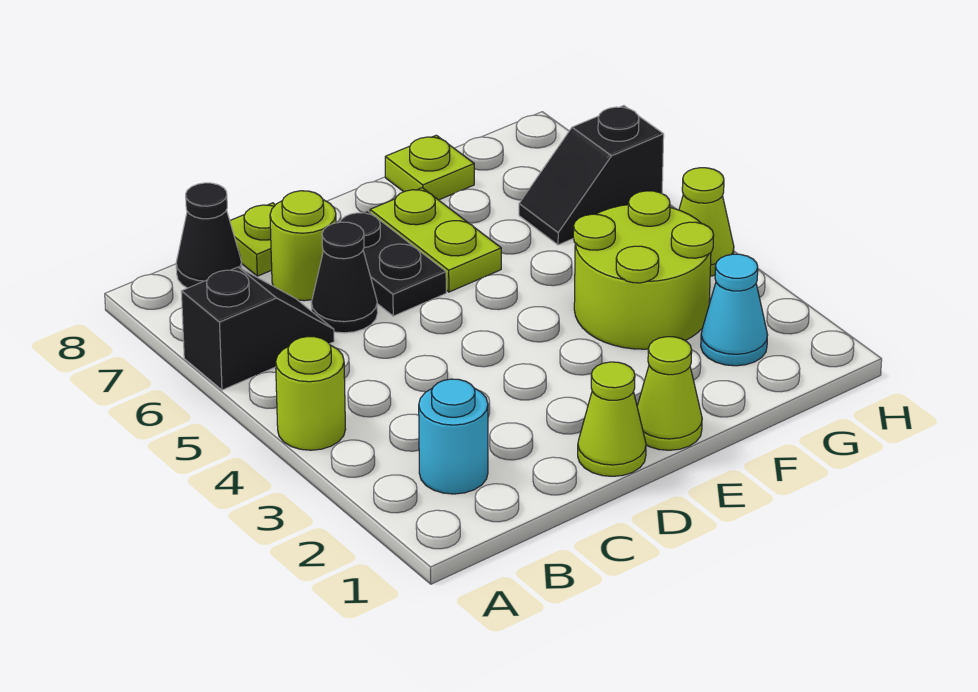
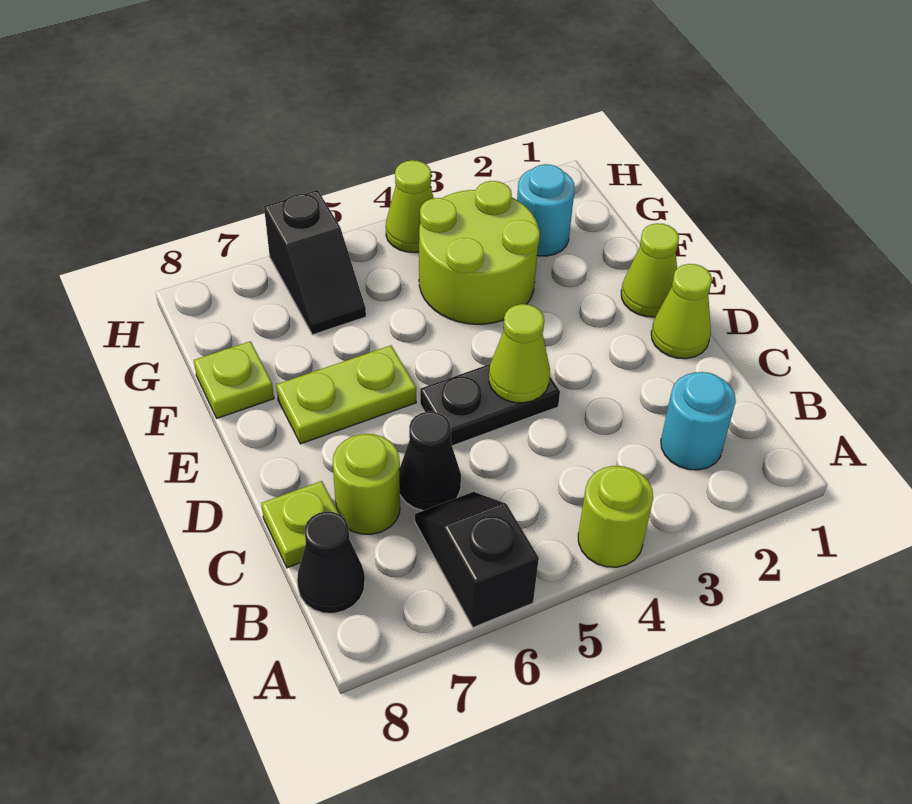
none -> lime cone D4 level 2
black plate D6:D7 level 1 -> black plate D4:D5 level 1
cyan cone G2 level 1 -> cyan round brick G2 level 1

